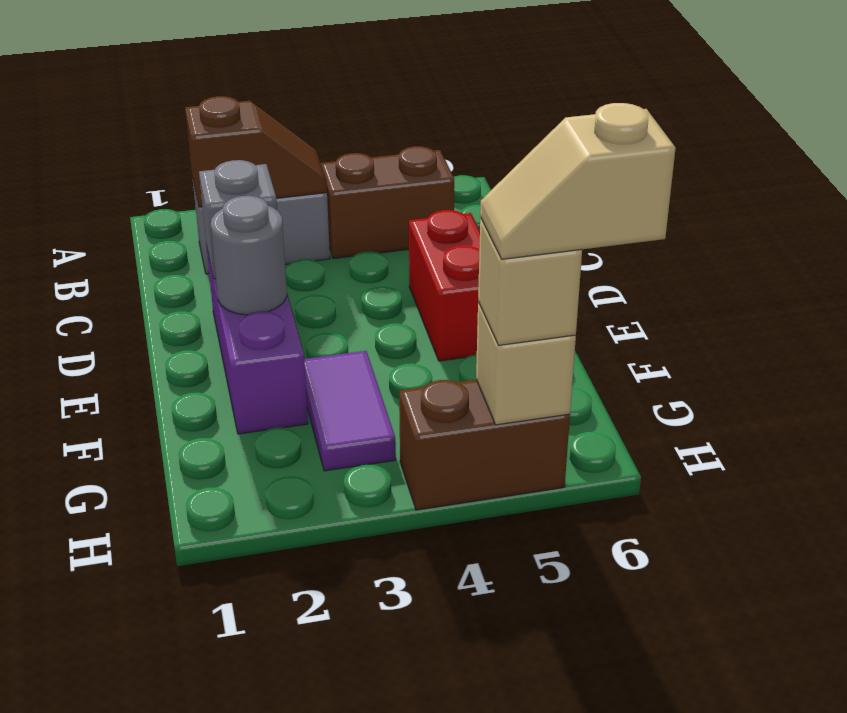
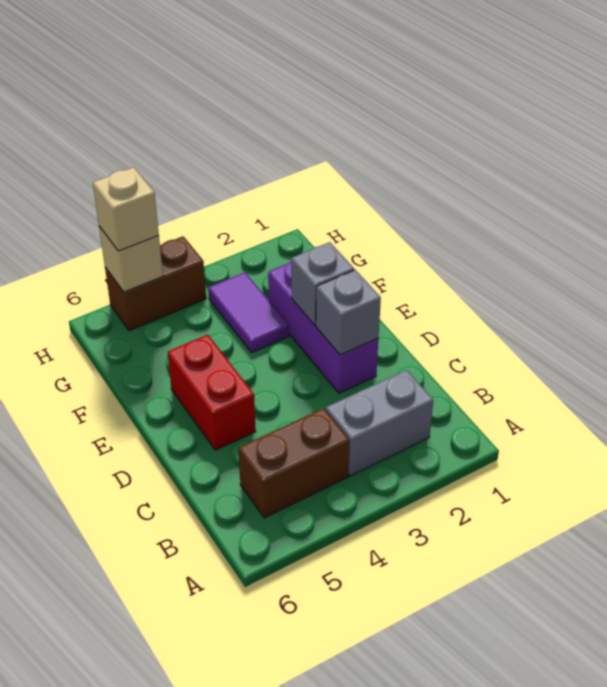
brown slope B2:B3 level 2 top 2 -> none
grey round brick E2 level 2 -> grey brick E2 level 2
tan slope H5:H6 level 4 top 6 -> none

